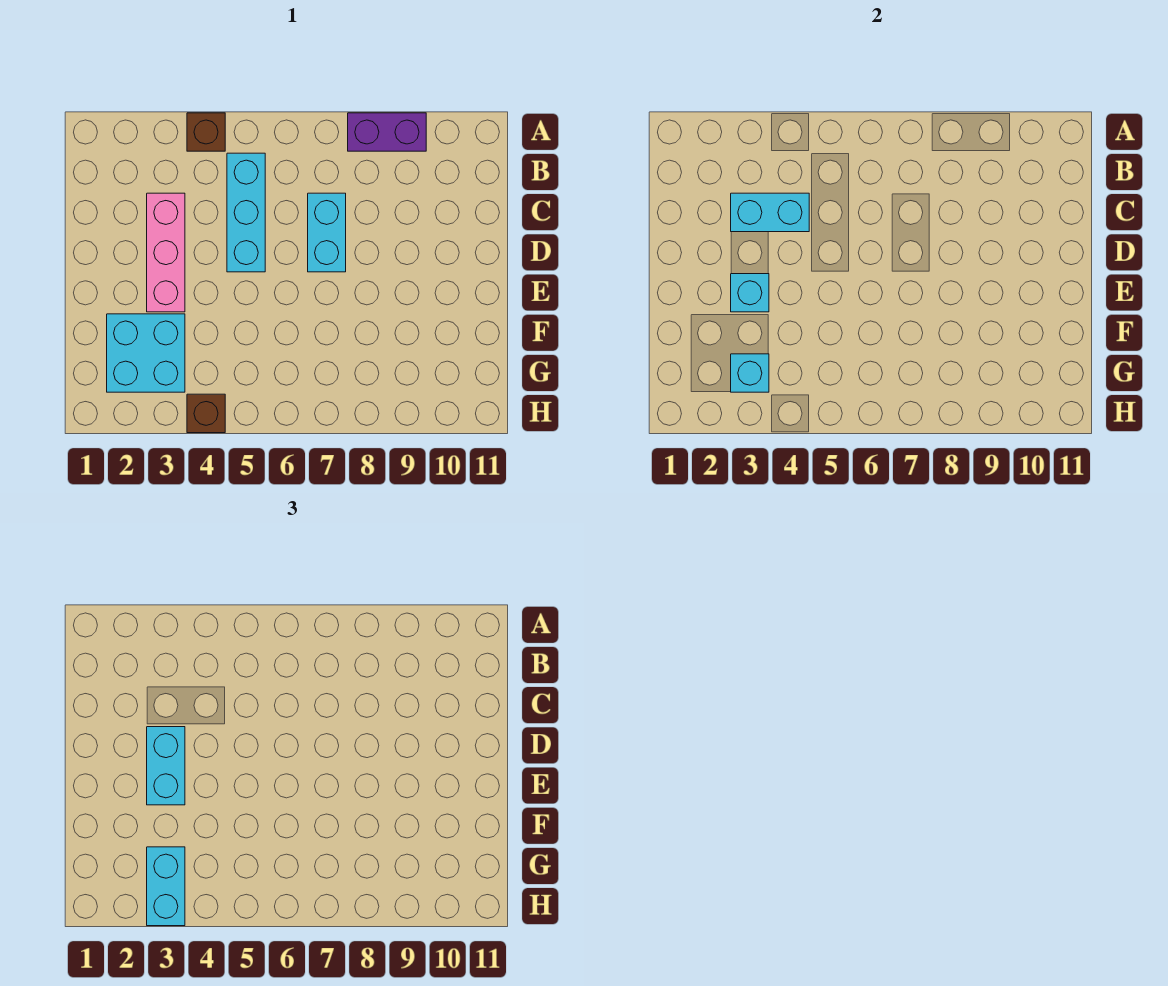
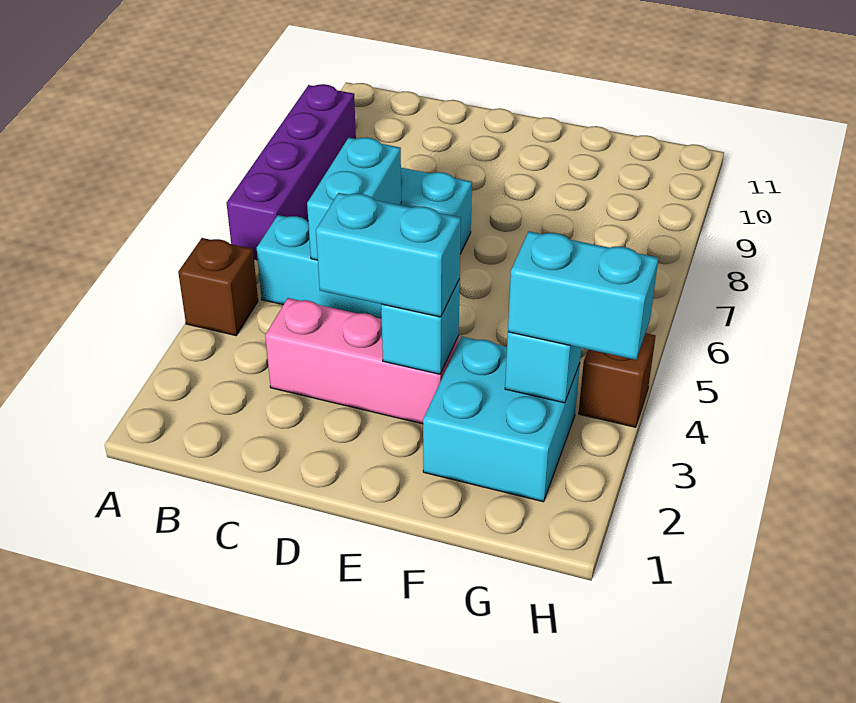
purple brick A8:A9 level 1 -> purple brick A6:A9 level 1
cyan brick C3:C4 level 2 -> cyan brick C5:C6 level 2

